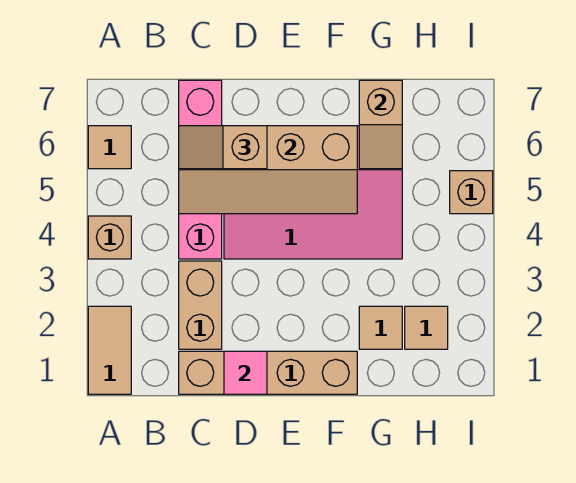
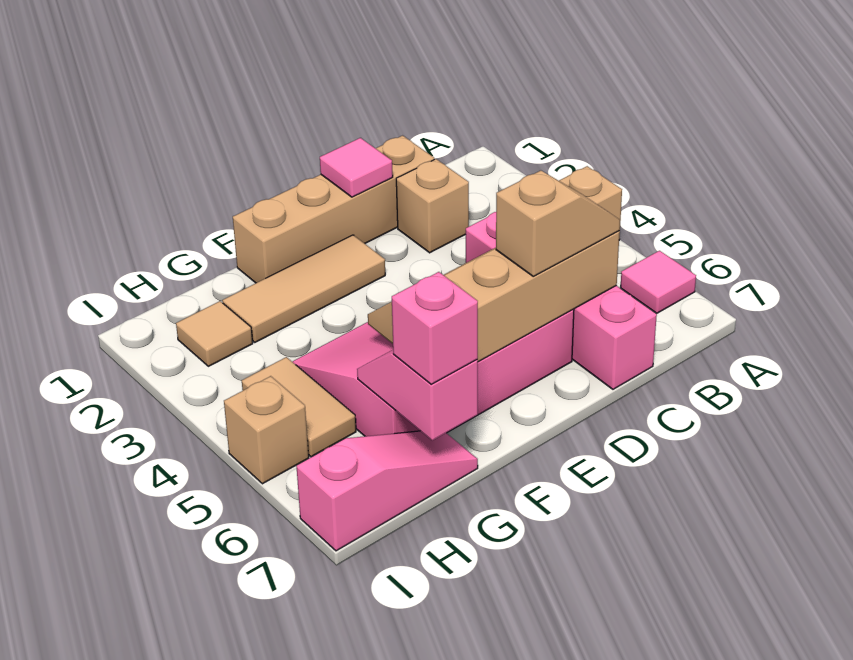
tan tile A1:A2 level 1 -> tan tile H4:H5 level 1
tan tile A6 level 1 -> pink tile A6 level 1
tan brick C2:C3 level 1 -> tan brick C2 level 1
tan tile G2 level 1 -> tan tile E2:G2 level 1
tan slope G6:G7 level 2 top 7 -> pink slope G6:G7 level 2 top 7
none -> pink slope G7:I7 level 1 top I
none -> pink brick G7 level 3

